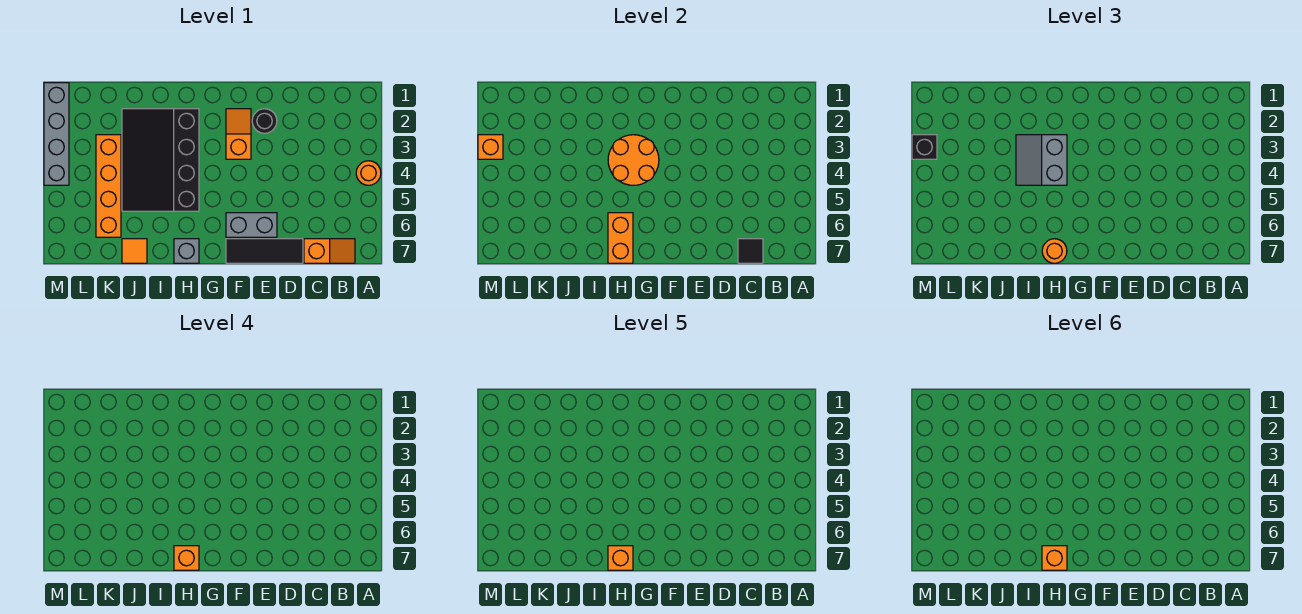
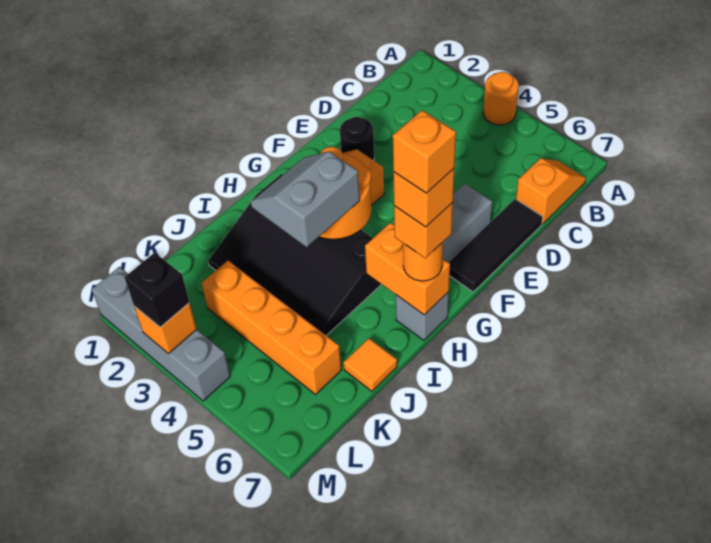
black tile C7 level 2 -> none
grey slope H3:I4 level 3 top H -> grey slope H3:I4 level 3 top 4

